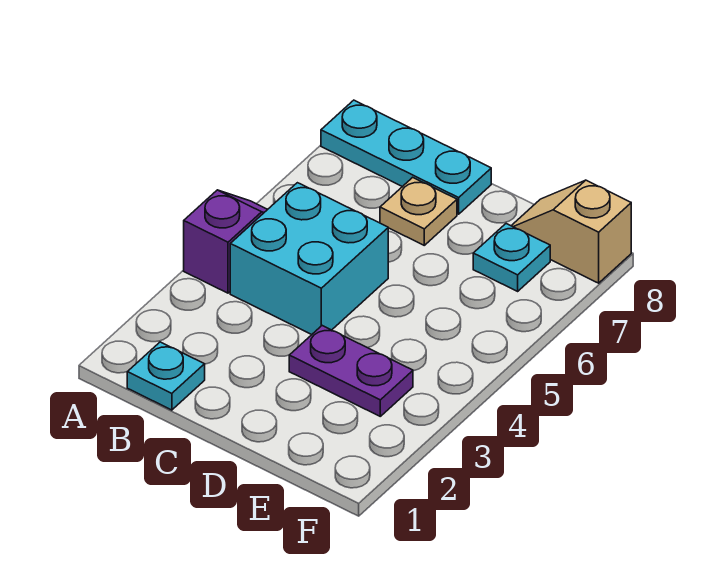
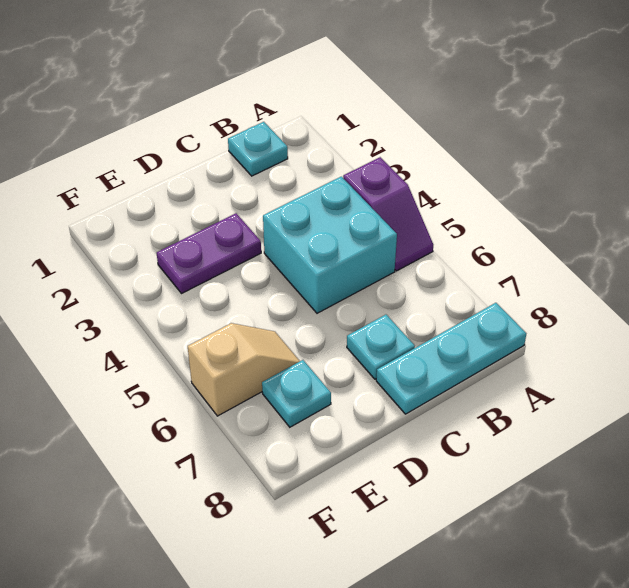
tan plate C7 level 1 -> cyan plate C7 level 1
tan slope E8:F8 level 1 top F -> tan slope E6:F6 level 1 top F

